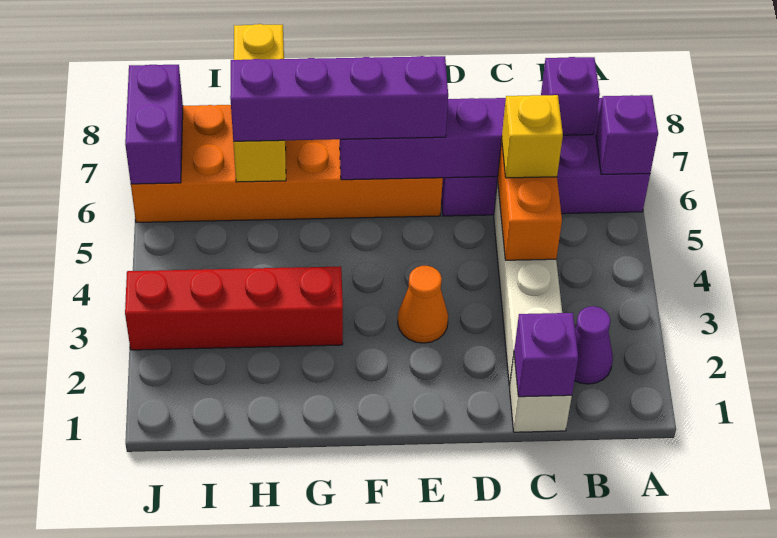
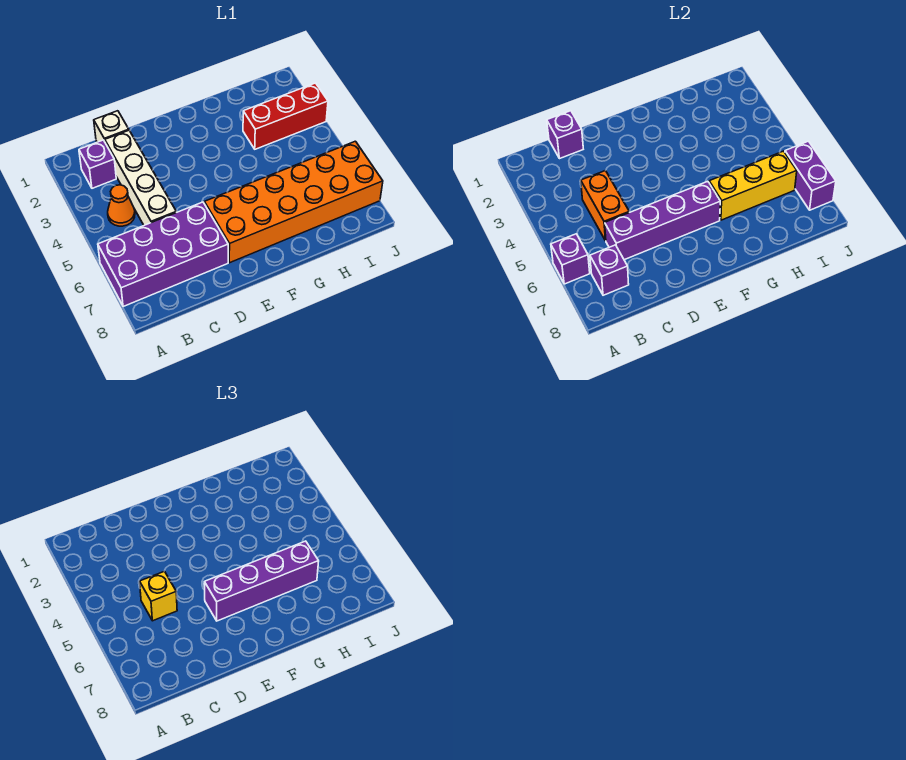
purple cone B2 level 1 -> purple brick B2 level 1
orange cone E3 level 1 -> orange cone B4 level 1
red brick G3:J3 level 1 -> red brick H3:J3 level 1
yellow brick H6:H8 level 2 -> yellow brick G6:I6 level 2

